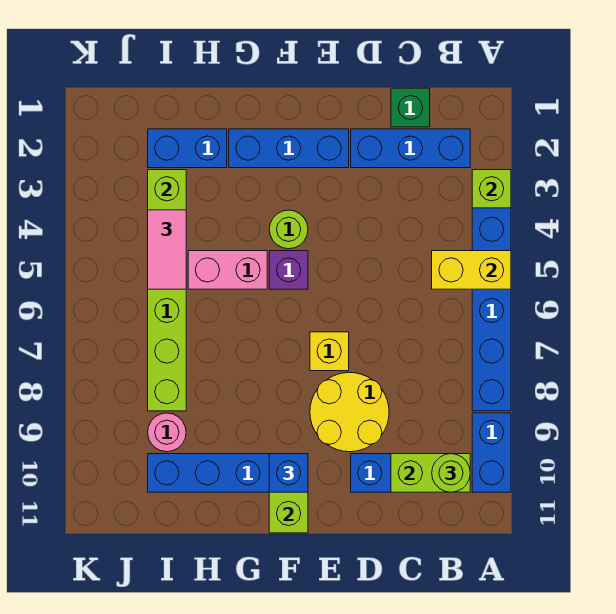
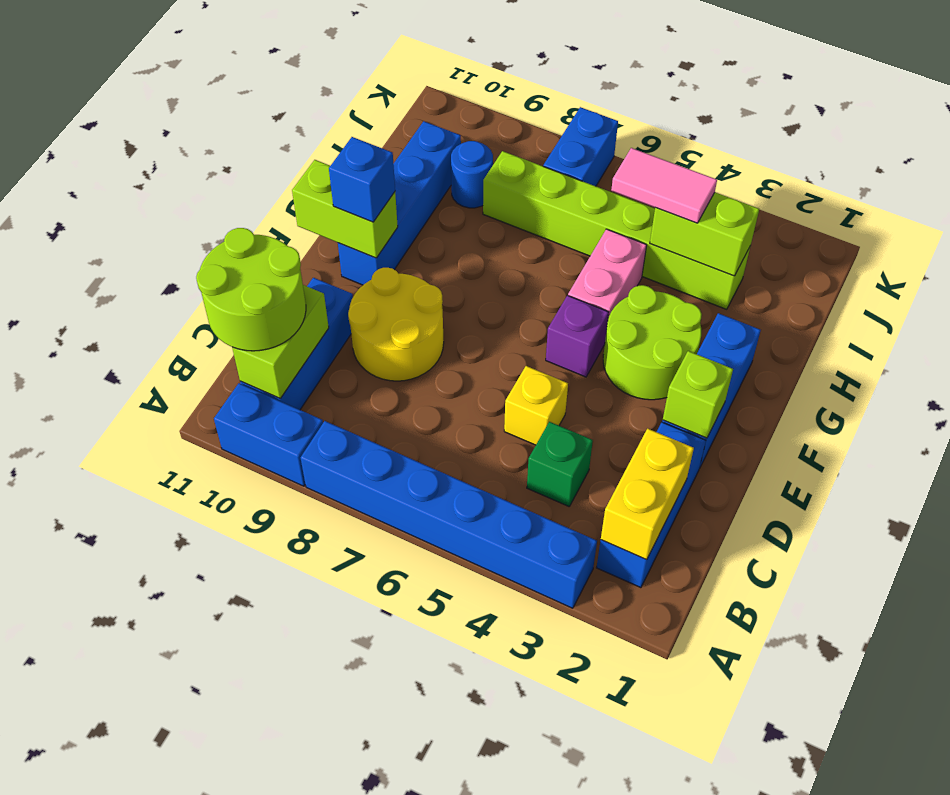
lime brick A3 level 2 -> lime brick E2 level 2
yellow brick A5:B5 level 2 -> yellow brick B2:C2 level 2
lime round brick B10 level 3 -> lime round brick B10:C11 level 3
green brick C1 level 1 -> green brick C4 level 1
yellow brick E7 level 1 -> yellow brick D5 level 1
lime round brick F4 level 1 -> lime round brick F3:G4 level 1
blue brick H2:I2 level 1 -> blue brick J7:K7 level 1
pink round brick I9 level 1 -> blue round brick I9 level 1

